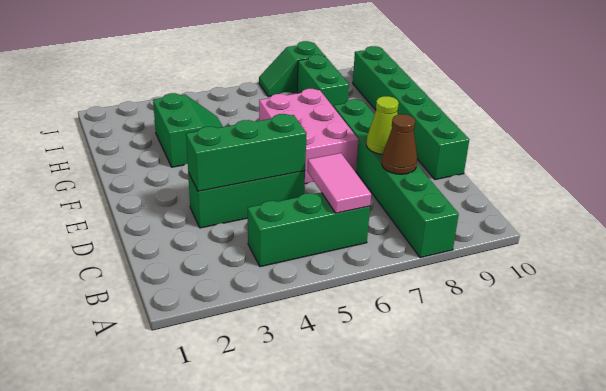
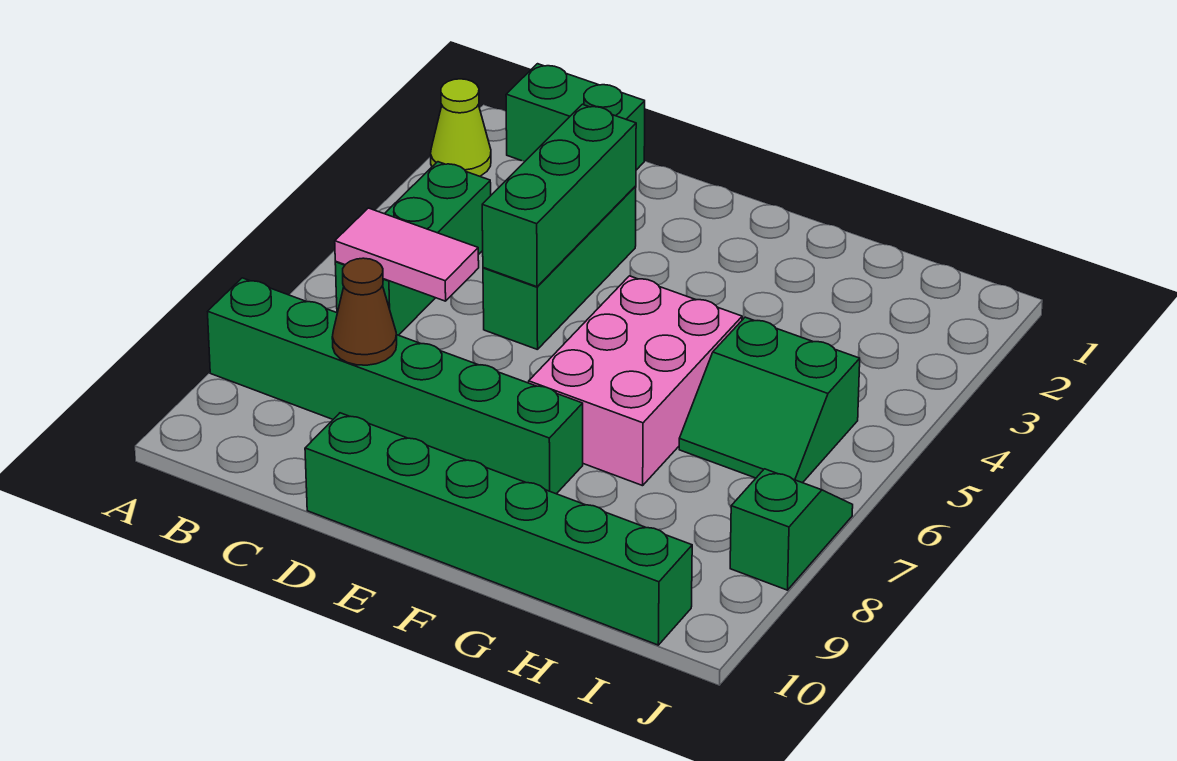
lime cone D8 level 2 -> lime cone A2 level 1
pink brick E6:G7 level 1 -> pink brick F5:G7 level 1
green slope G3:H4 level 1 top 3 -> green slope H5:I6 level 1 top 5
green brick H8:I8 level 1 -> green brick B1:C1 level 1

